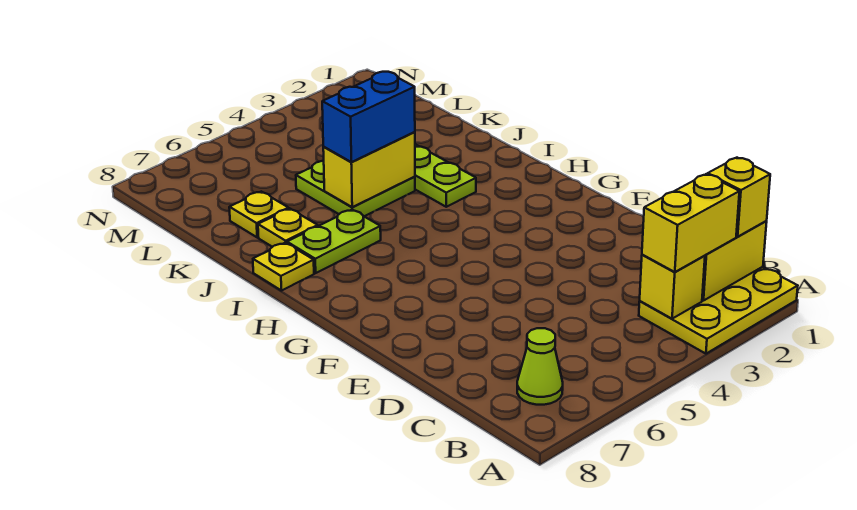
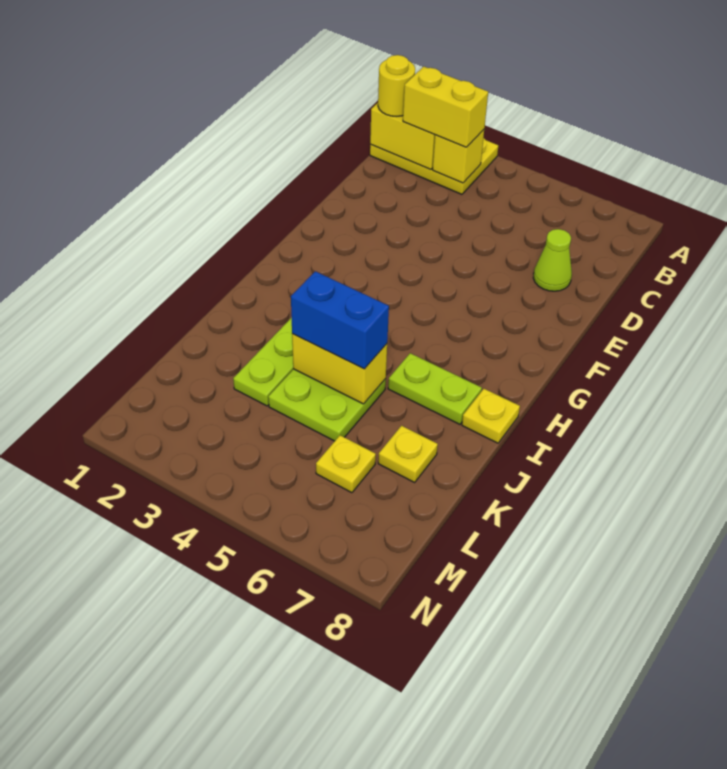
yellow brick B1 level 3 -> yellow round brick B1 level 3
lime cone B7 level 1 -> lime cone D7 level 1
yellow plate J7 level 1 -> yellow plate L6 level 1

